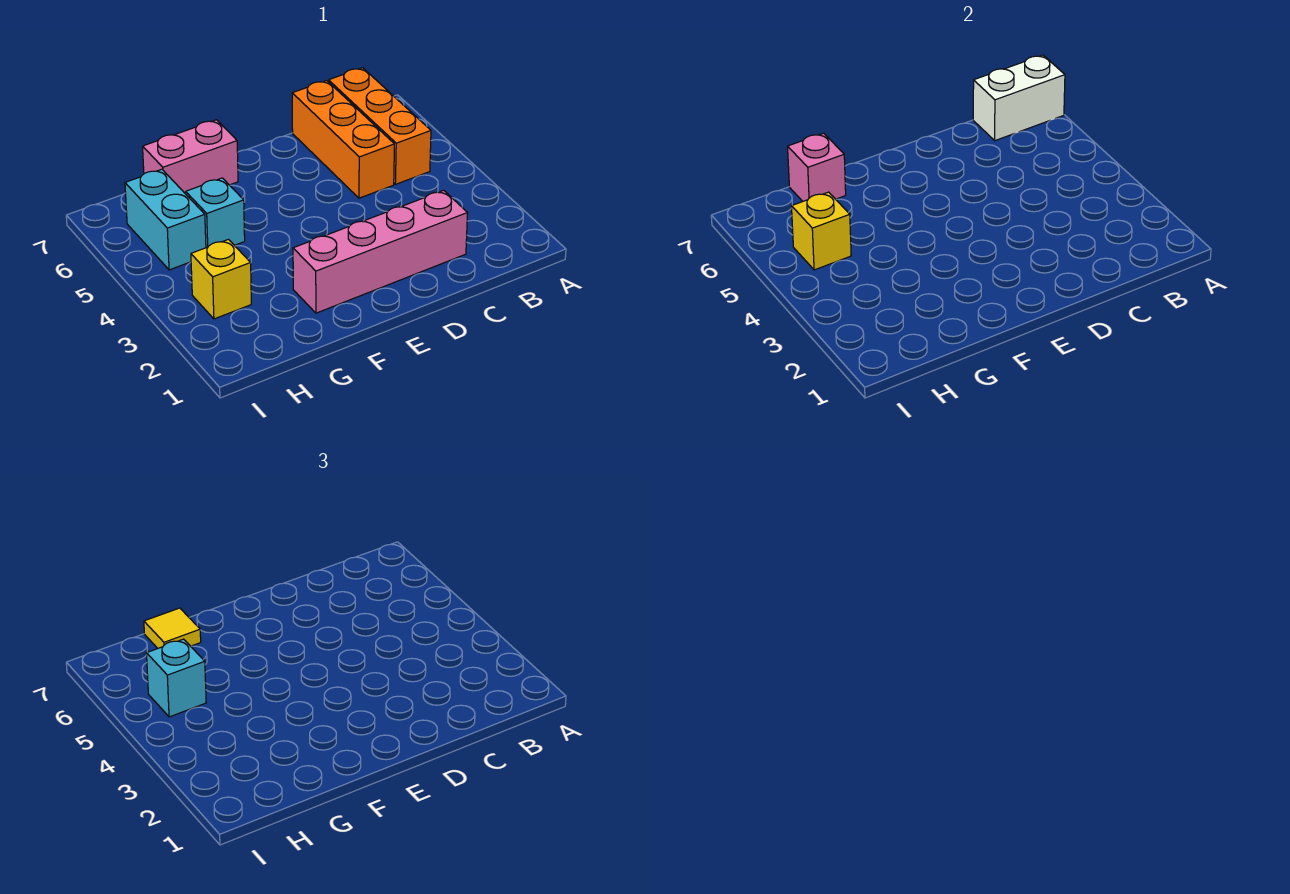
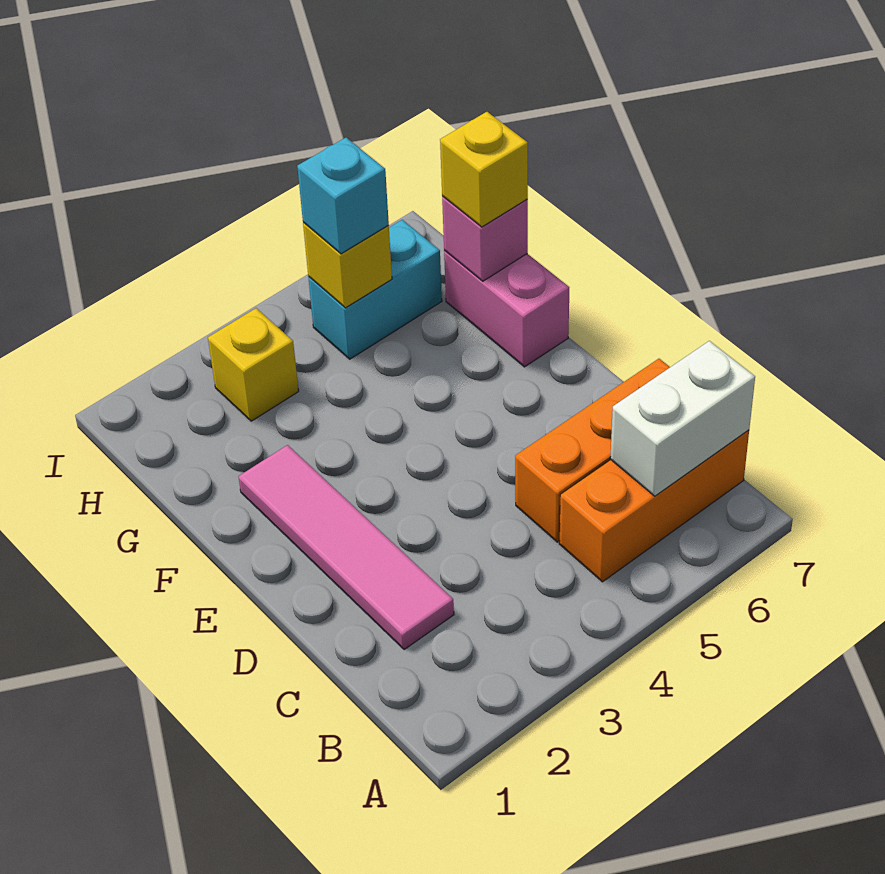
white brick A7:B7 level 2 -> white brick B6:B7 level 2
pink brick C2:F2 level 1 -> pink tile C2:F2 level 1
cyan brick G5 level 1 -> none
yellow tile G7 level 3 -> yellow brick G7 level 3

